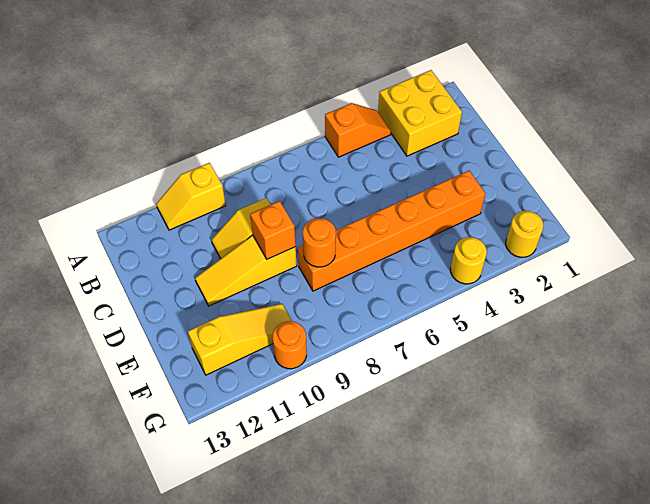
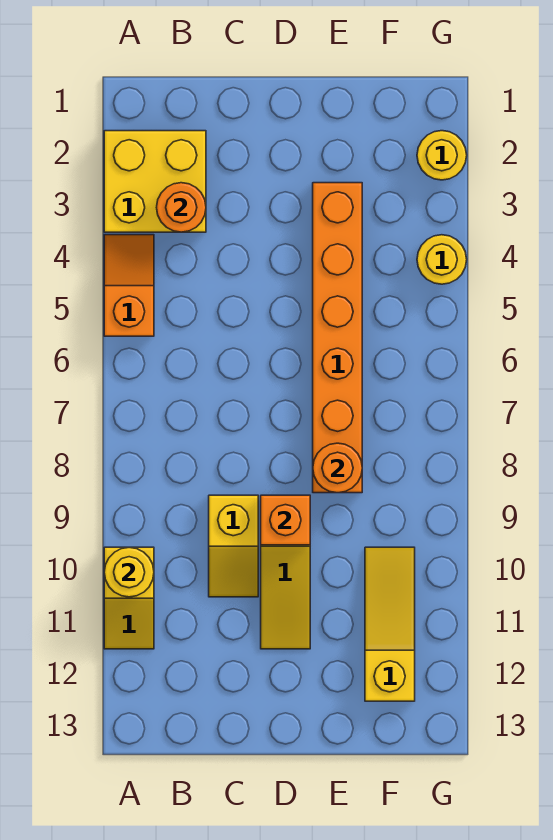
none -> yellow round brick A10 level 2
orange round brick G10 level 1 -> orange round brick B3 level 2

